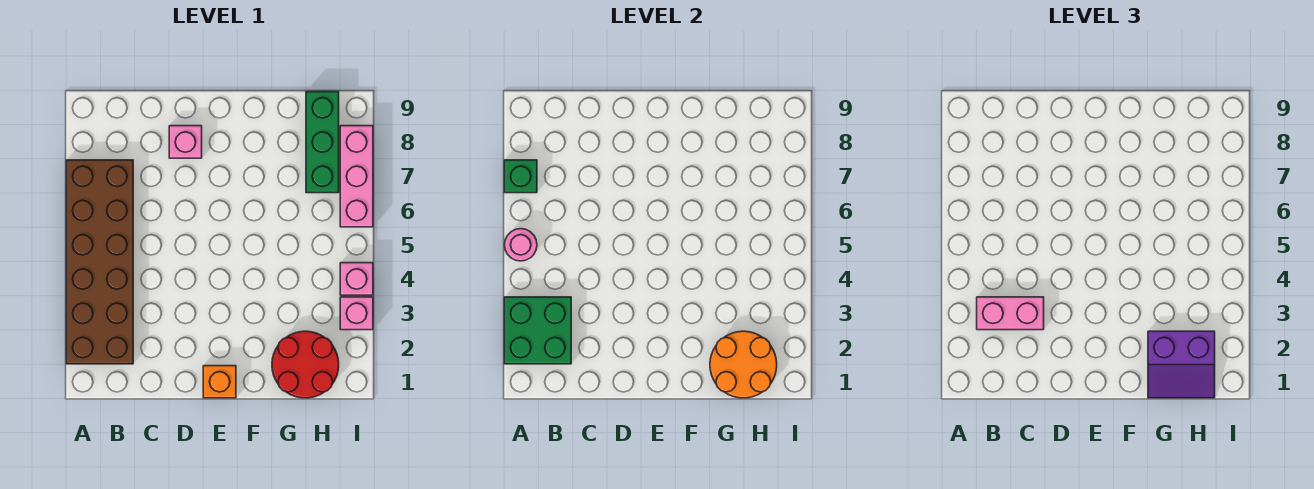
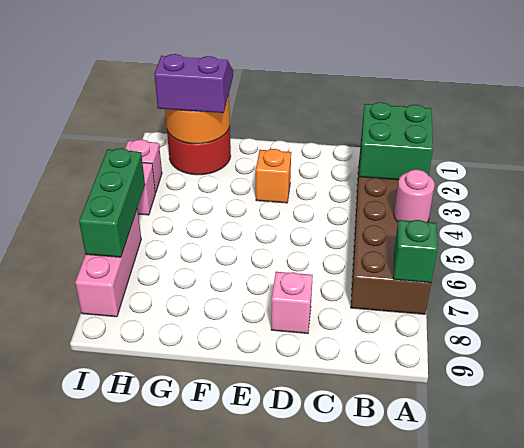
pink brick B3:C3 level 3 -> none
orange brick E1 level 1 -> orange brick E3 level 1
green brick H7:H9 level 1 -> green brick I5:I7 level 2

